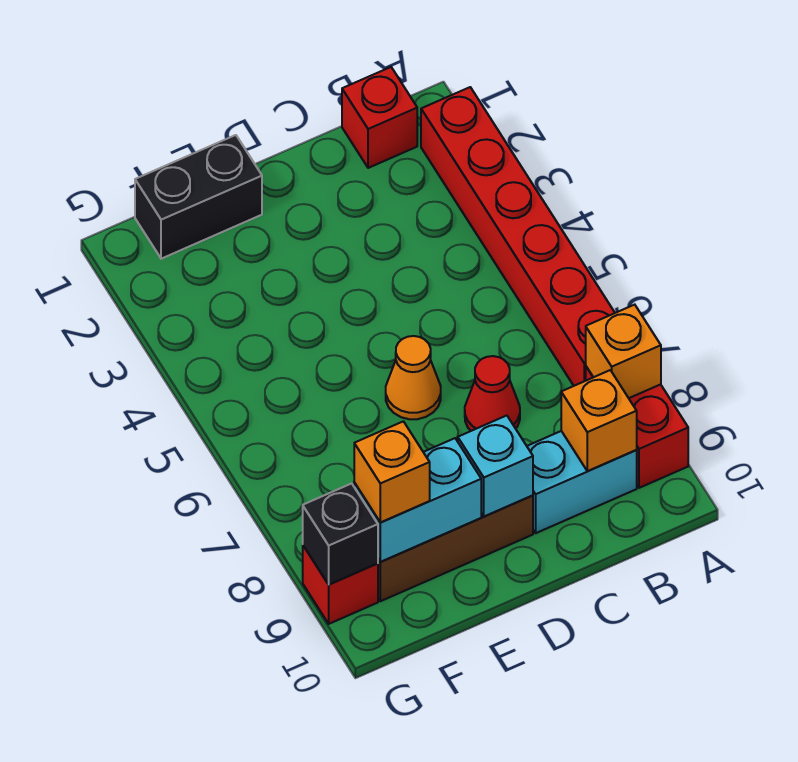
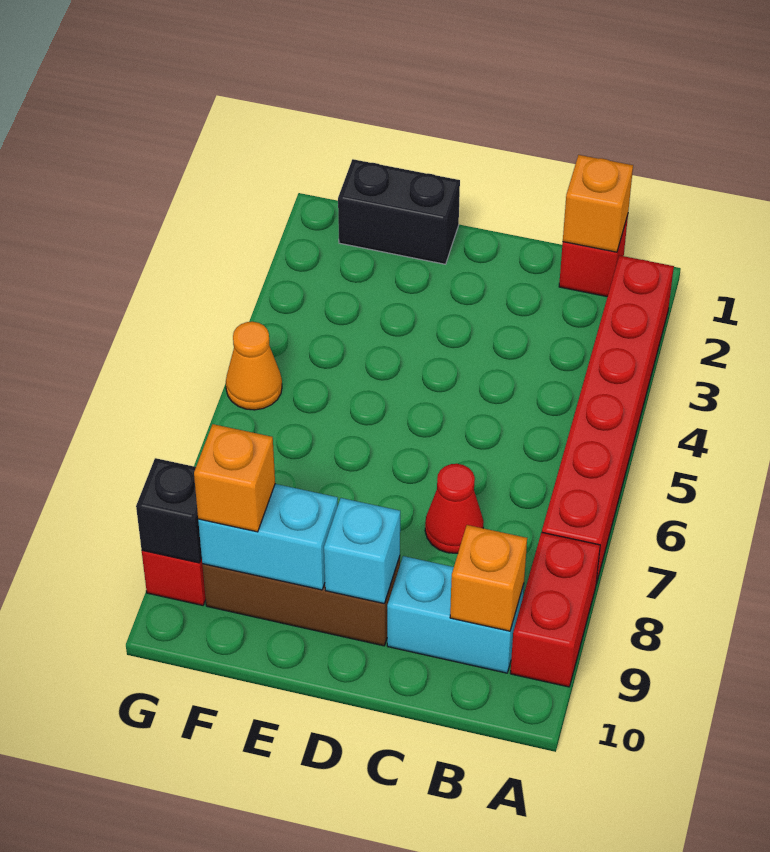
orange brick A8 level 2 -> orange brick B1 level 2
orange cone D6 level 1 -> orange cone G5 level 1

